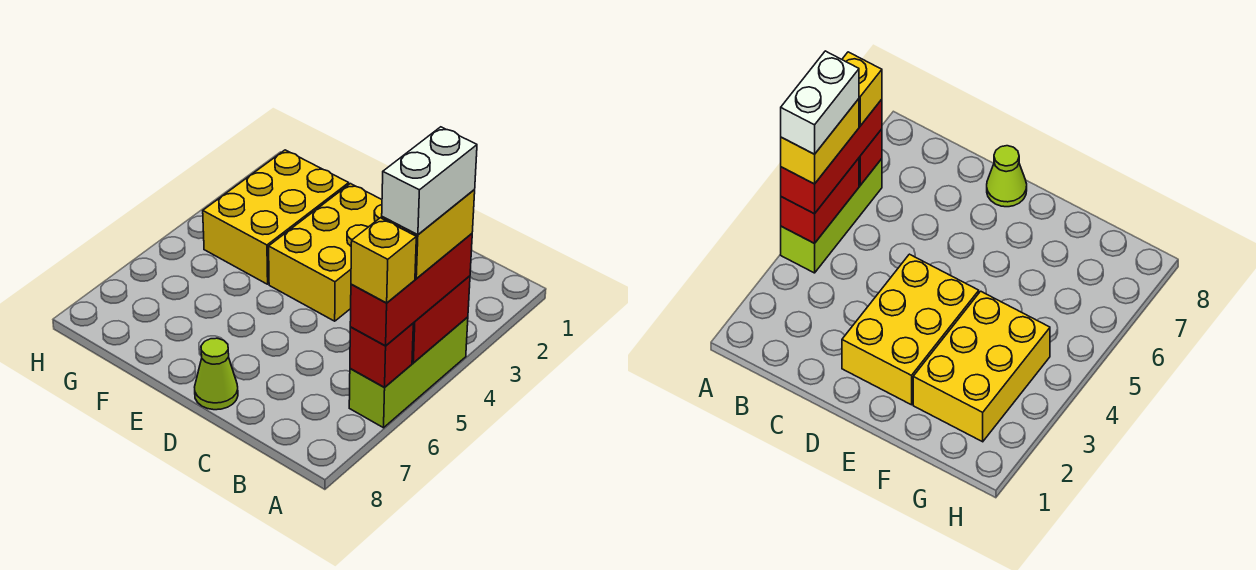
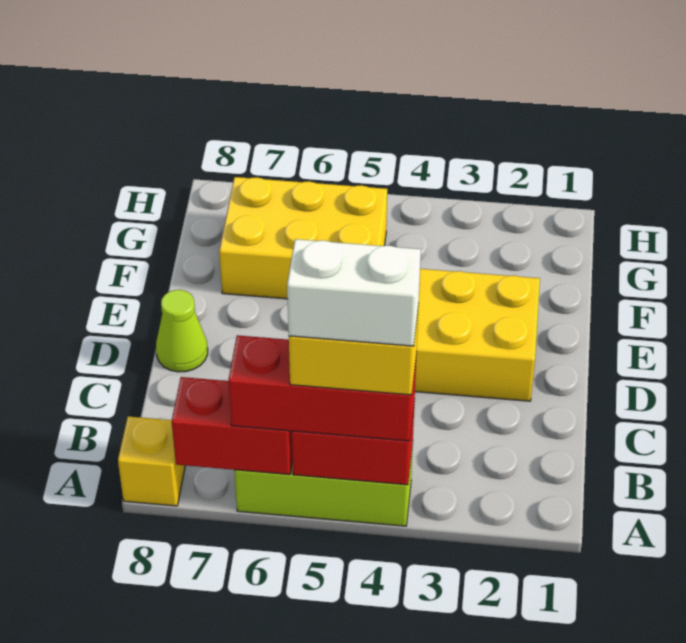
red brick A6 level 2 -> red brick A6:A7 level 2
yellow brick A6 level 4 -> yellow brick A8 level 1
yellow brick F2:G4 level 1 -> yellow brick F5:G7 level 1

